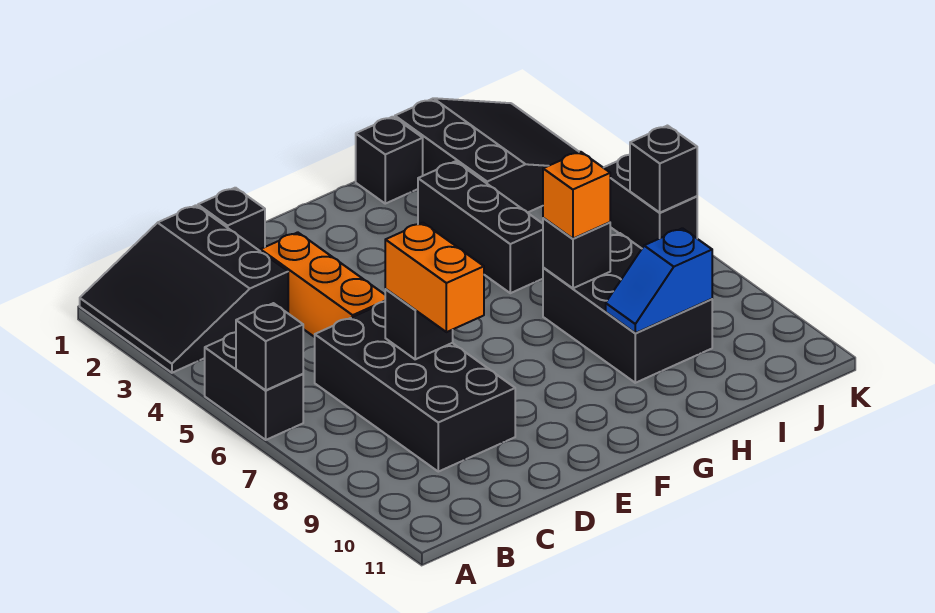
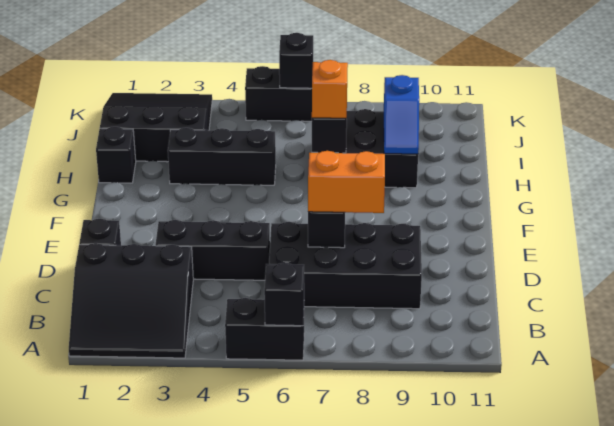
orange brick D3:D5 level 1 -> black brick D3:D5 level 1

